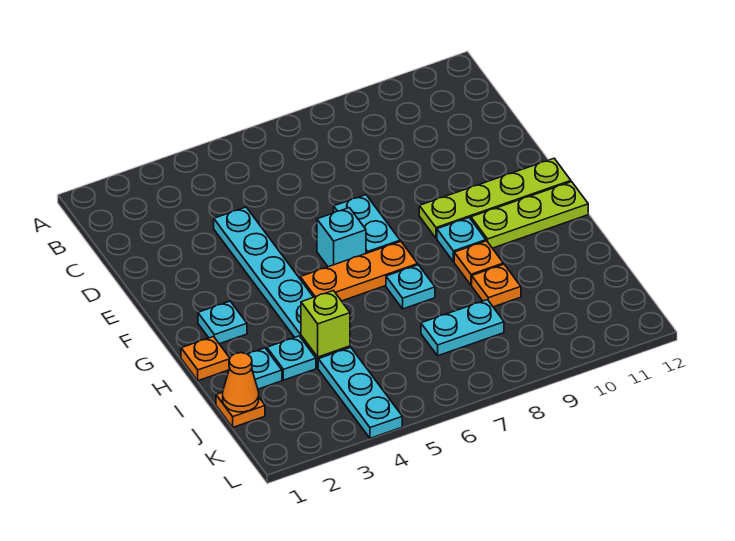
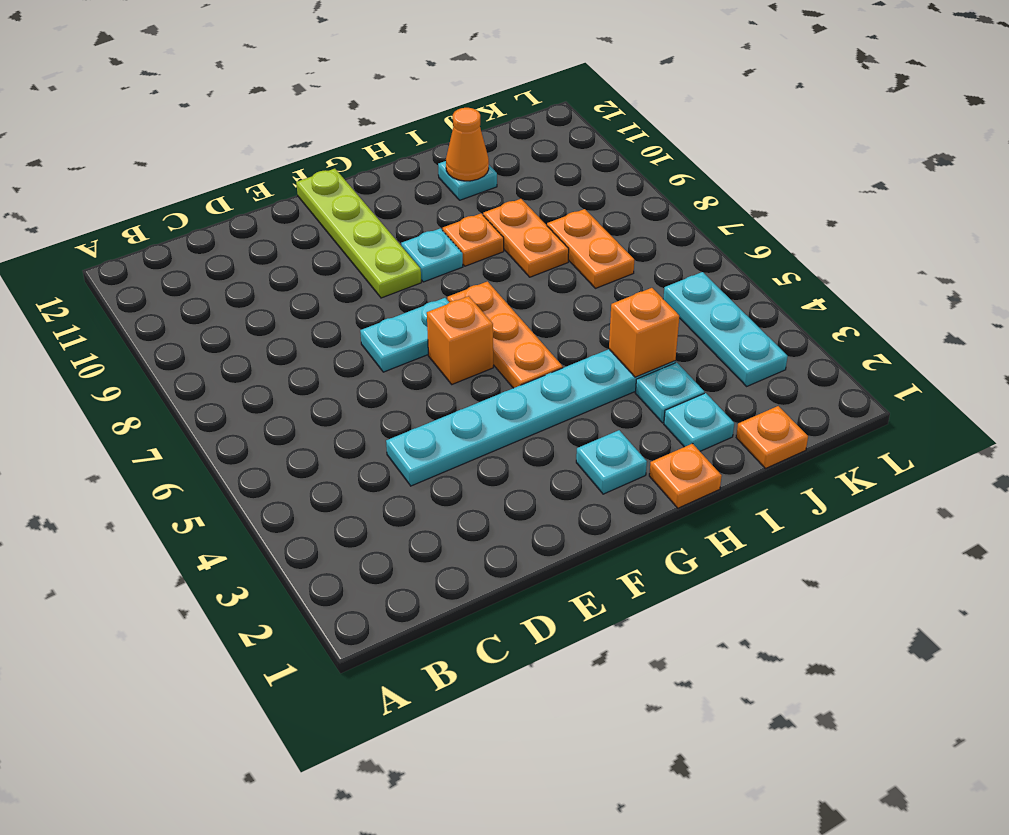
cyan brick F6 level 1 -> orange brick F6 level 1
lime plate G10:G12 level 1 -> none
cyan plate H7 level 1 -> cyan plate I11 level 1
lime brick I4 level 2 -> orange brick I4 level 2
orange plate I9 level 1 -> orange plate I8:I9 level 1
orange cone J1 level 2 -> orange cone I11 level 2
cyan plate J4:L4 level 1 -> cyan plate K3:K5 level 1
cyan plate J7:J8 level 1 -> orange plate J7:J8 level 1

